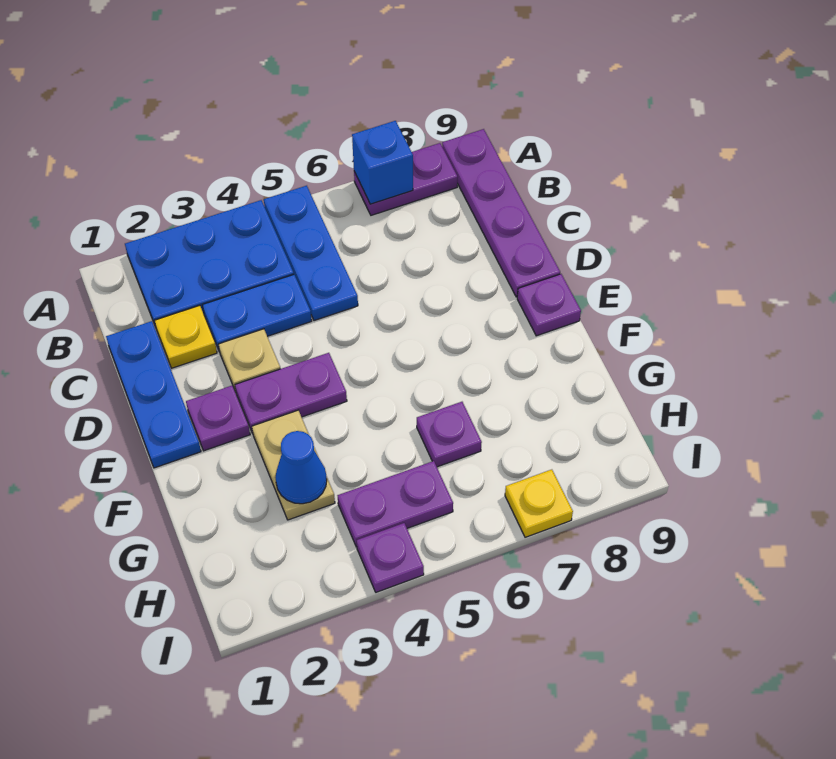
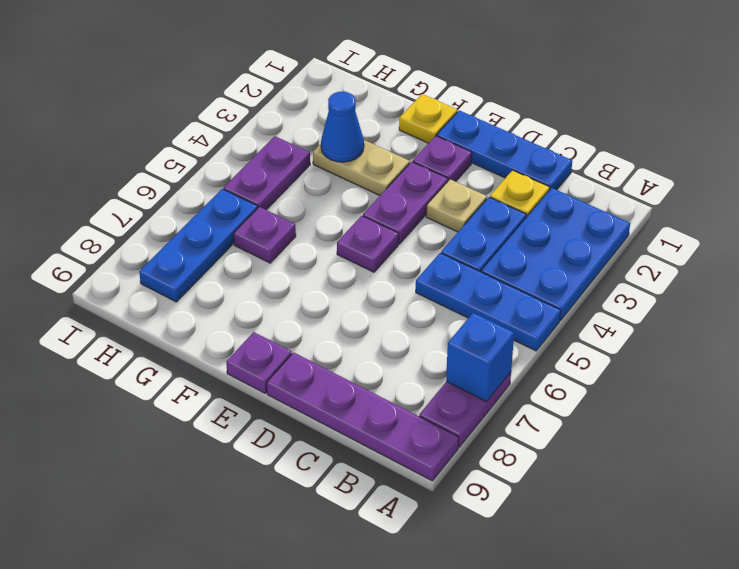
none -> blue plate H6:H8 level 1
purple plate I4 level 1 -> purple plate E5 level 1
yellow plate I7 level 1 -> yellow plate F1 level 1

